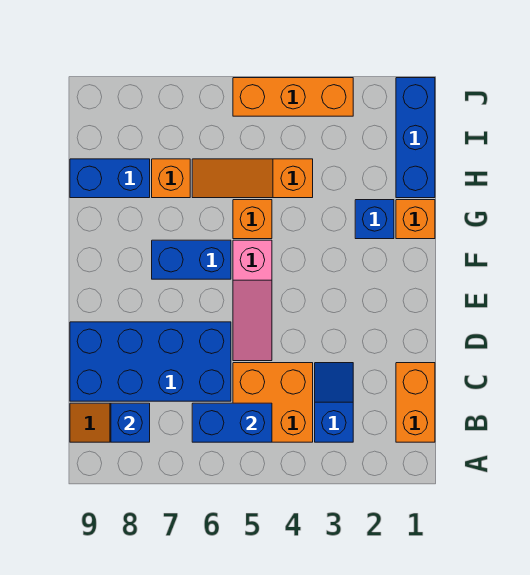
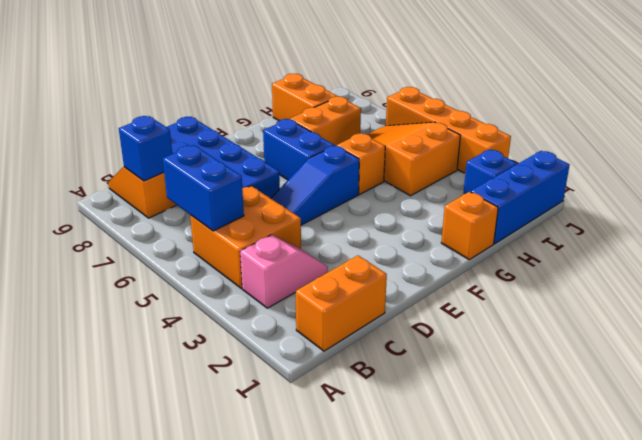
blue slope B3:C3 level 1 top B -> pink slope B3:C3 level 1 top B
pink slope D5:F5 level 1 top F -> blue slope D5:F5 level 1 top F
blue brick G2 level 1 -> blue brick I2 level 1
orange slope H4:H6 level 1 top 4 -> orange slope H4:I6 level 1 top 4
orange brick H7 level 1 -> orange brick G7:H7 level 1
blue brick H8:H9 level 1 -> orange brick H8:H9 level 1
orange brick J3:J5 level 1 -> orange brick J3:J6 level 1

